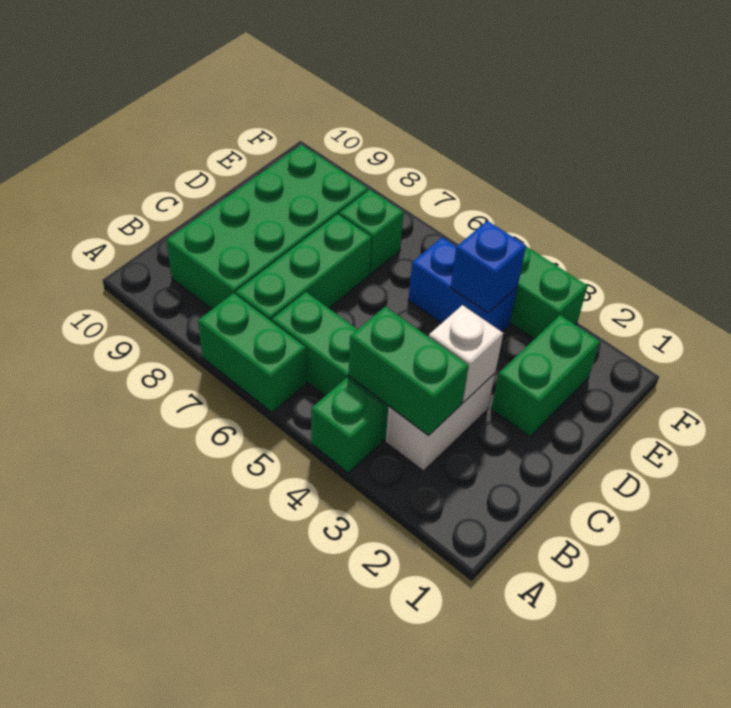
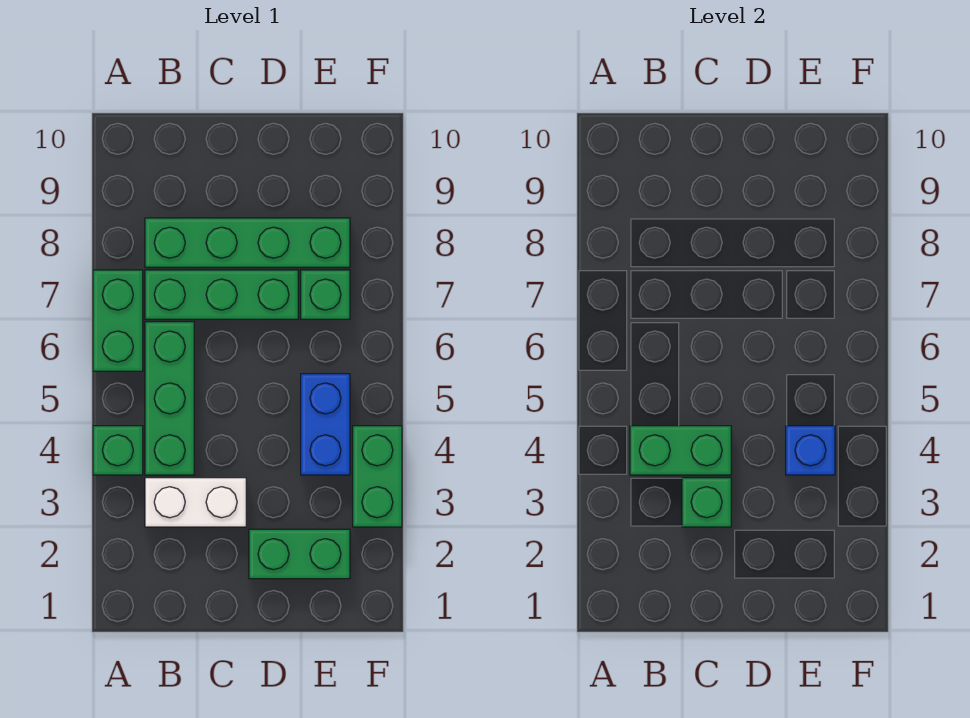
green brick B3:B4 level 2 -> green brick B4:C4 level 2
green brick B8:E9 level 1 -> green brick B8:E8 level 1
white brick C3 level 2 -> green brick C3 level 2

